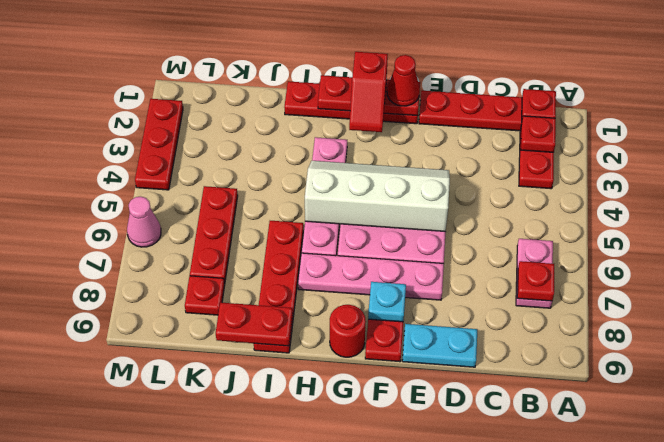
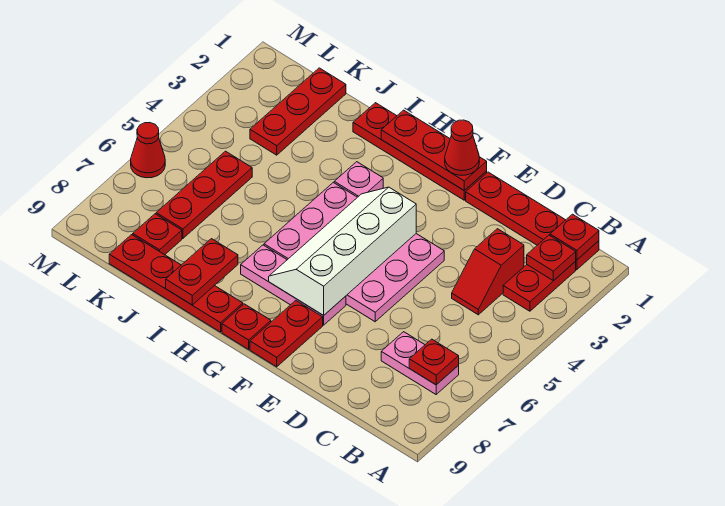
pink plate B6:B7 level 1 -> pink plate B7:C7 level 1
cyan plate D9:E9 level 1 -> none
white slope E4:H5 level 2 top 5 -> white slope F4:G7 level 2 top F
pink plate E7:H7 level 1 -> pink plate F7:H7 level 1
cyan plate F8 level 2 -> none
red slope G1:G2 level 3 top 1 -> red slope C3:C4 level 1 top 3
red round brick G9 level 1 -> red plate G9 level 1
red plate I6:I9 level 1 -> red plate H9:K9 level 1
red plate I9:J9 level 2 -> red plate I8:I9 level 2
red plate M2:M4 level 1 -> red plate K1:K3 level 1
pink cone M6 level 1 -> red cone M6 level 1

